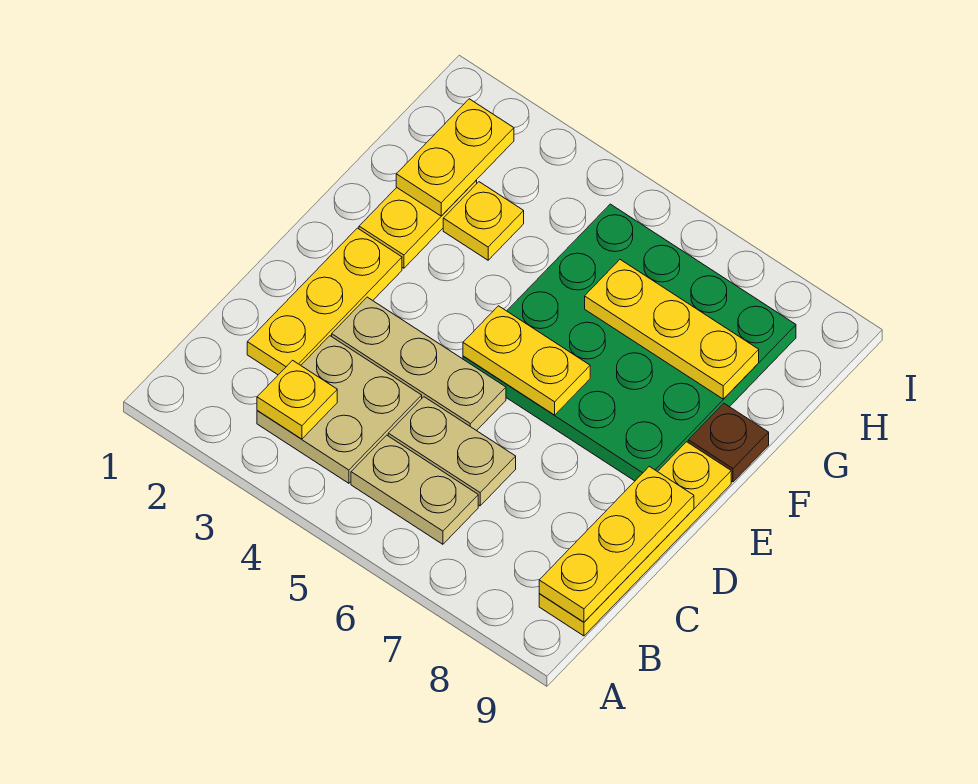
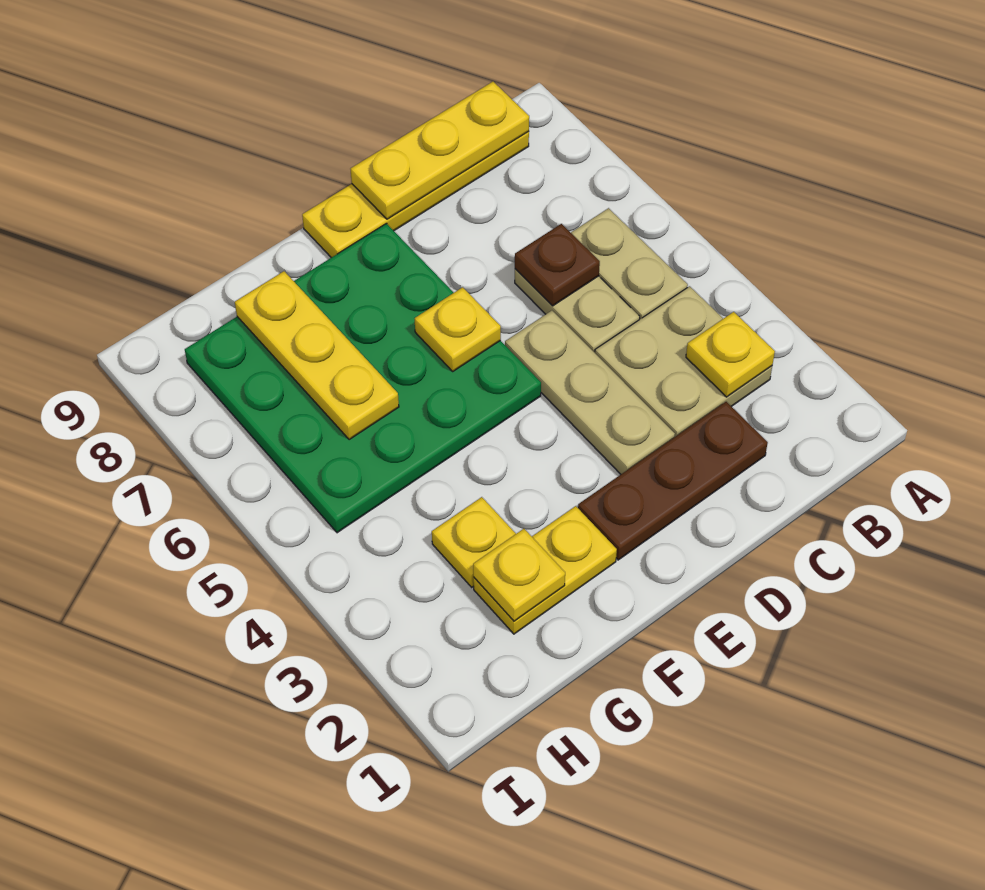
yellow plate C2:E2 level 1 -> brown plate C2:E2 level 1
yellow plate E5:E6 level 2 -> yellow plate E6 level 2
brown plate F9 level 1 -> brown plate C6 level 2
yellow plate G2:H2 level 2 -> yellow plate G2 level 2

